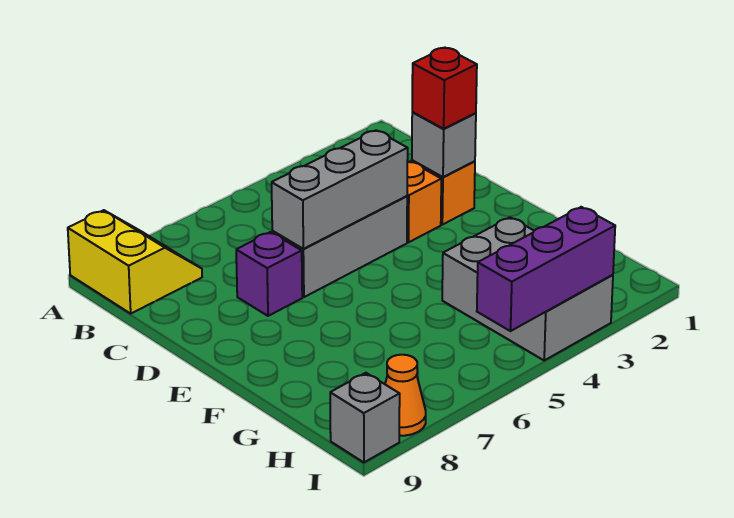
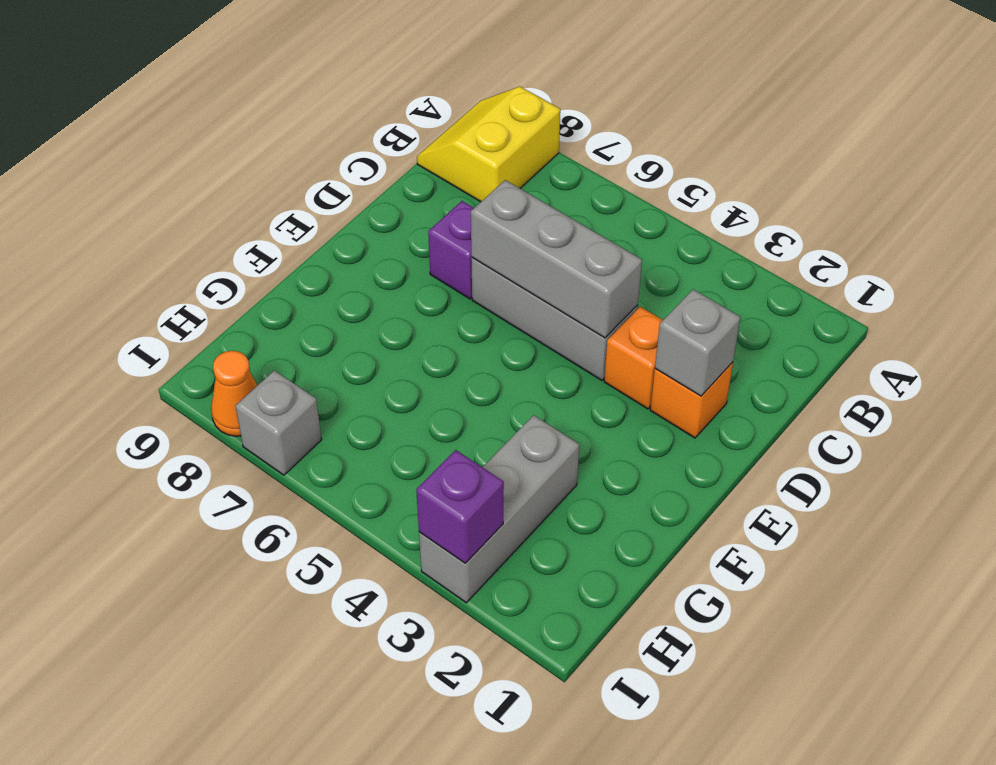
yellow slope A8:B9 level 1 top 9 -> yellow slope A8:B9 level 1 top 8
red brick D2 level 3 -> none
grey brick G3:I4 level 1 -> grey brick G3:I3 level 1
purple brick I3:I5 level 2 -> purple brick I3 level 2
grey brick I9 level 1 -> grey brick I7 level 1

